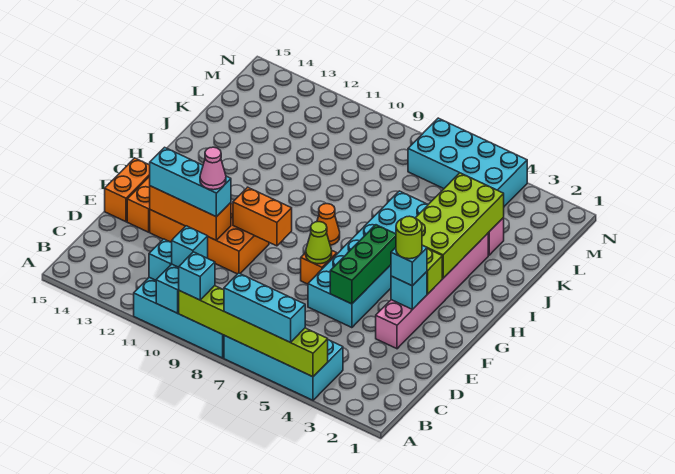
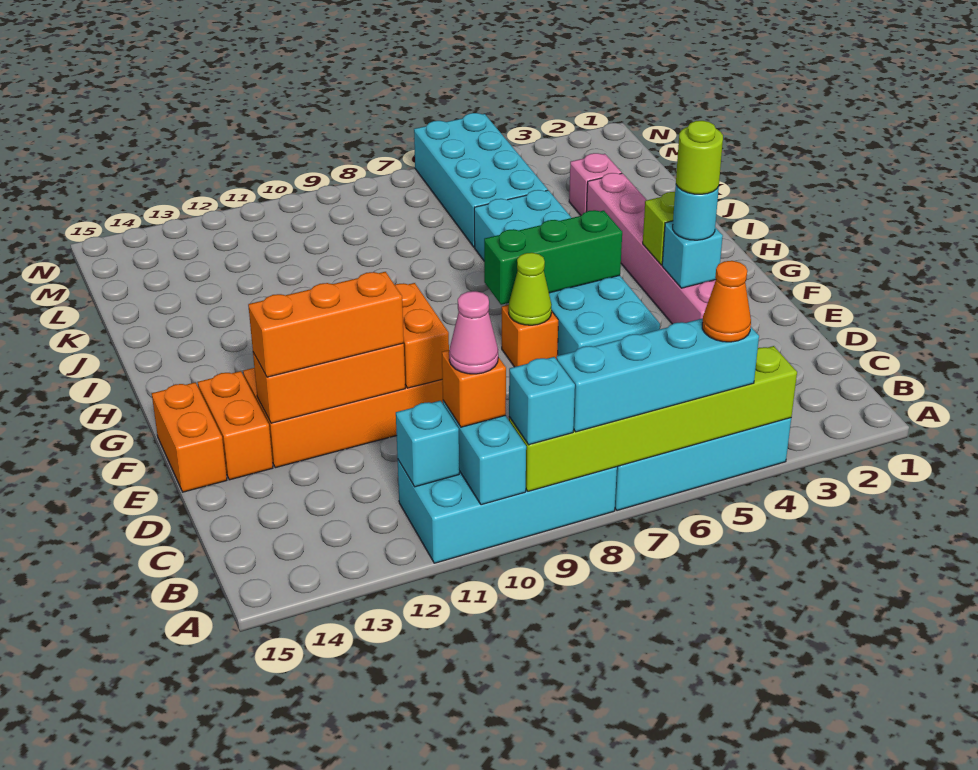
cyan brick A5:A7 level 3 -> cyan brick A5:A8 level 3
cyan brick B10 level 3 -> orange brick B10 level 3
green brick E5:G5 level 2 -> green brick G5:G7 level 2
cyan brick E11:E13 level 3 -> orange brick E11:E13 level 3
pink cone E11 level 4 -> pink cone B10 level 4
cyan brick F3 level 3 -> cyan round brick F3 level 3
orange brick F9:F10 level 2 -> orange brick E10:F10 level 2
lime brick H3:K4 level 2 -> none
orange cone H8 level 1 -> orange cone A5 level 4
cyan brick M4:N7 level 1 -> cyan brick K5:N6 level 1

